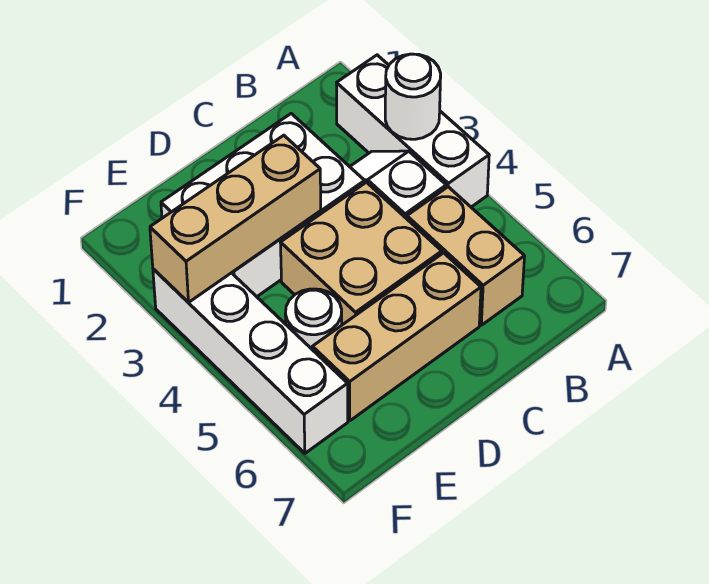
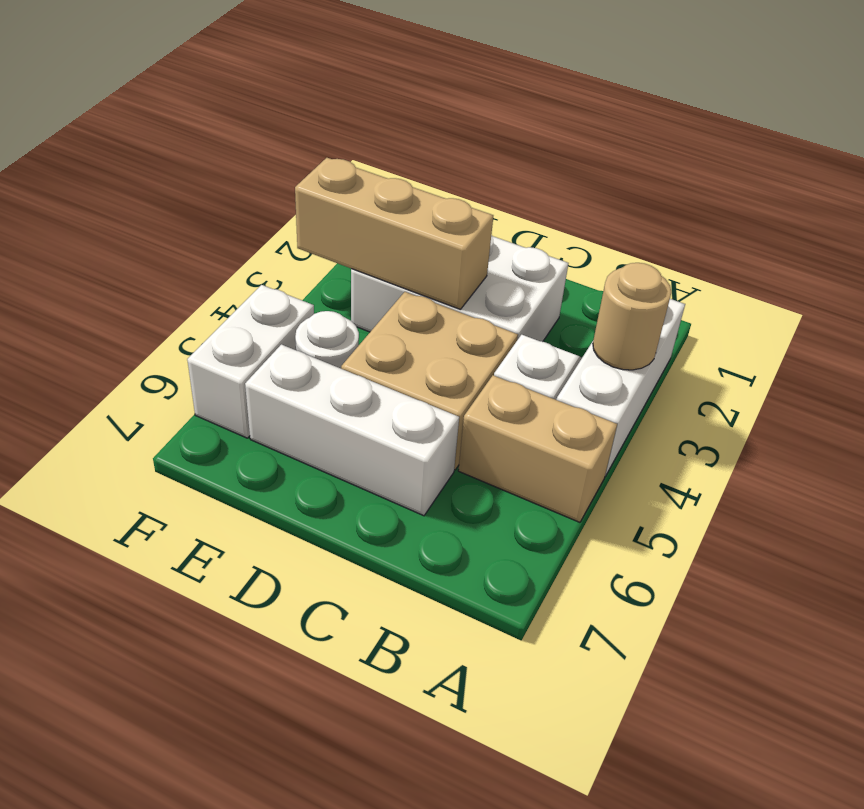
white round brick A3 level 2 -> tan round brick A3 level 2
tan brick B5:B6 level 1 -> tan brick A5:B5 level 1
tan brick C6:E6 level 1 -> white brick C6:E6 level 1
white brick F3:F6 level 1 -> white brick F5:F6 level 1

